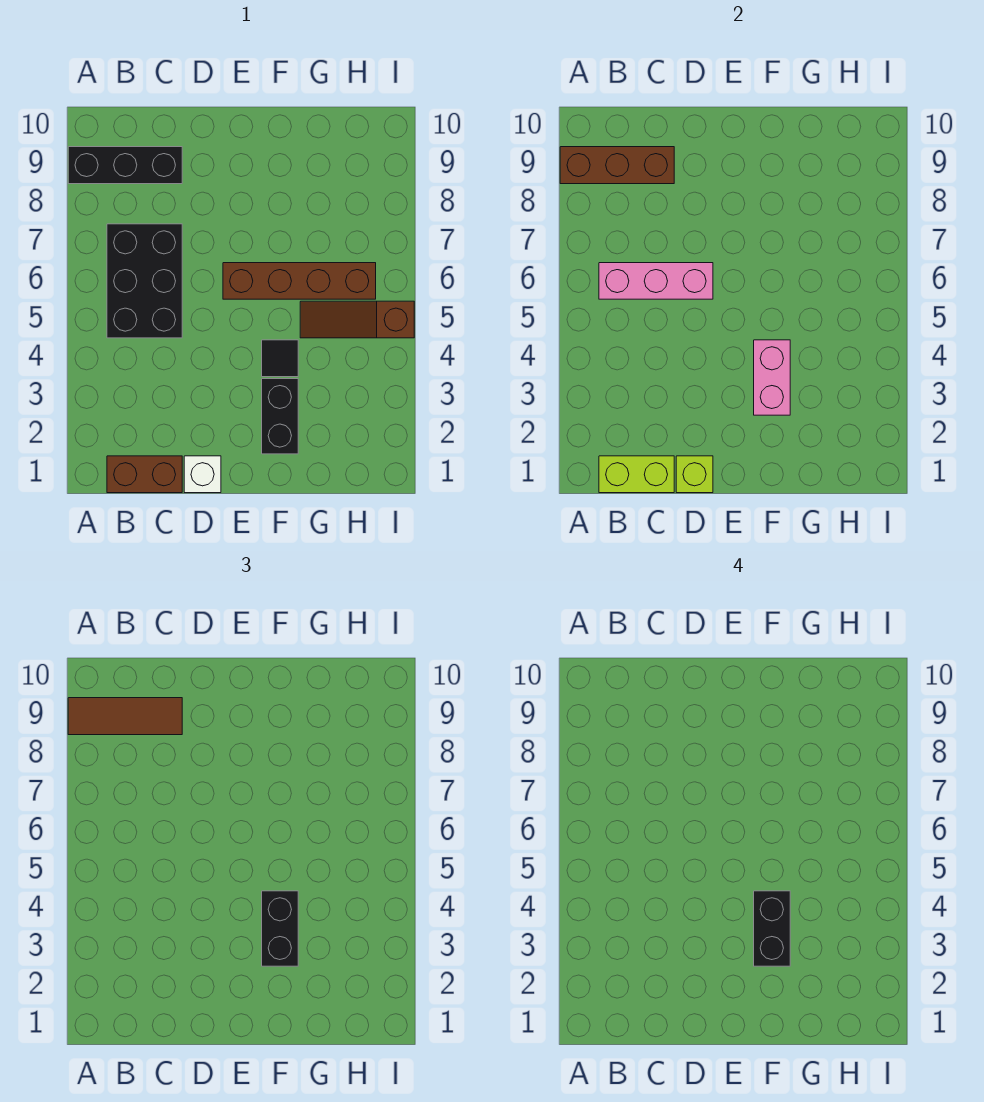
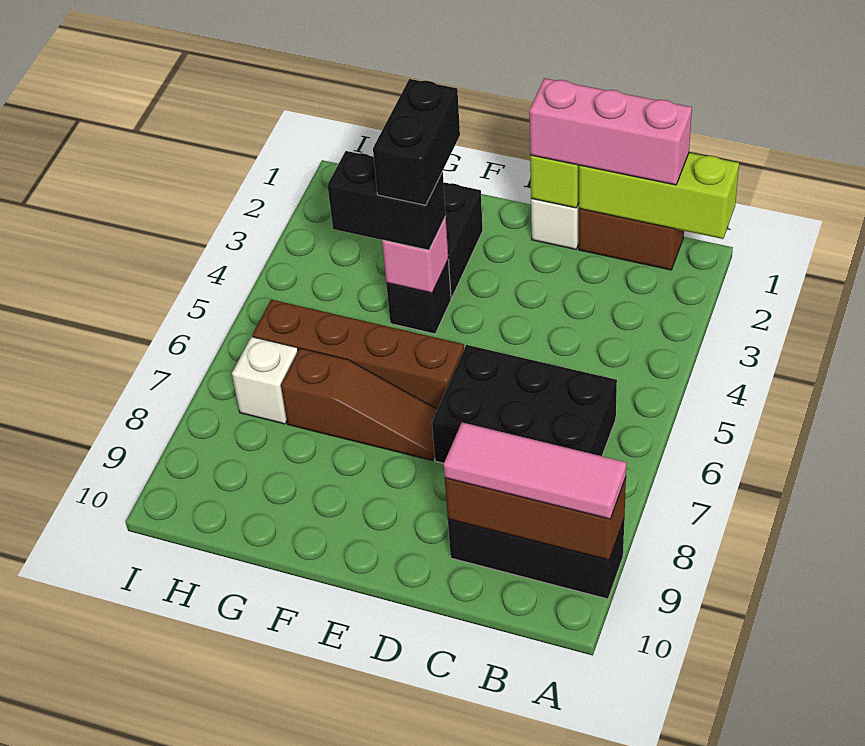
brown tile A9:C9 level 3 -> pink tile A9:C9 level 3
lime brick B1:C1 level 2 -> lime brick A1:C1 level 2
black brick B5:C7 level 1 -> black brick B6:D7 level 1
pink brick B6:D6 level 2 -> pink brick B1:D1 level 3
pink brick F3:F4 level 2 -> pink brick F4 level 2
black brick F3:F4 level 3 -> black brick F4:G4 level 3
black tile F4 level 1 -> black brick F4 level 1
brown slope G5:I5 level 1 top I -> brown slope E7:G7 level 1 top G
none -> white brick H7 level 1

